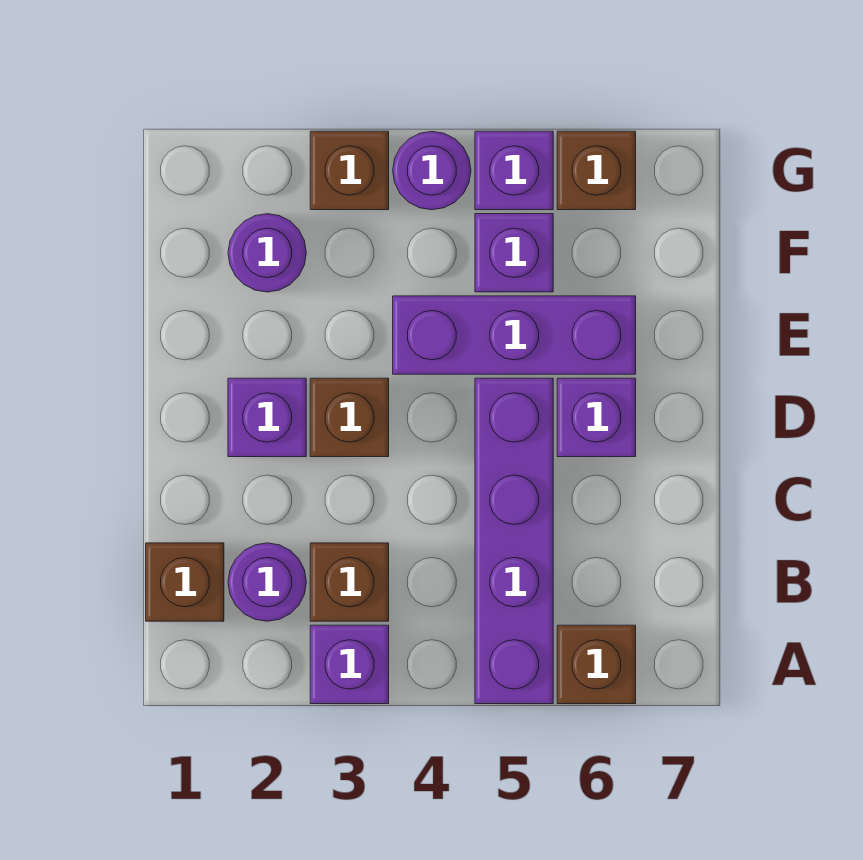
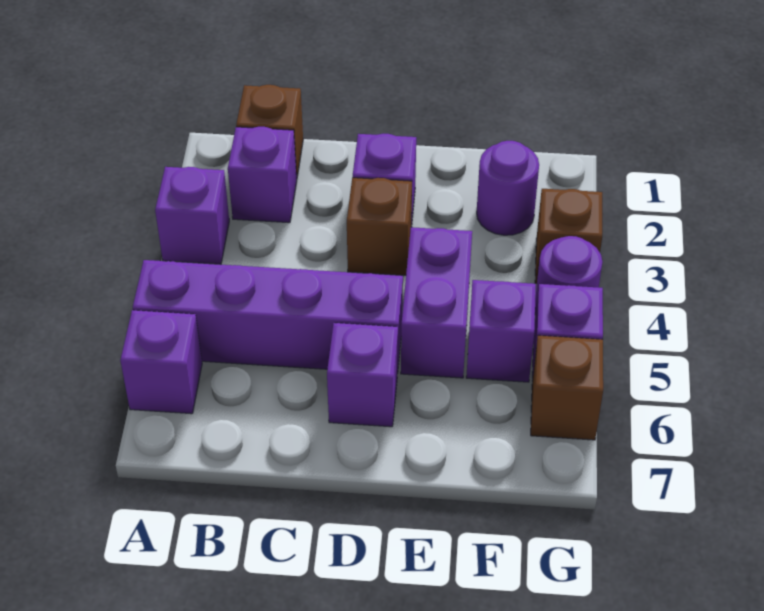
brown brick A6 level 1 -> purple brick A6 level 1
purple round brick B2 level 1 -> purple brick B2 level 1
brown brick B3 level 1 -> none
purple brick E4:E6 level 1 -> purple brick E4:E5 level 1

